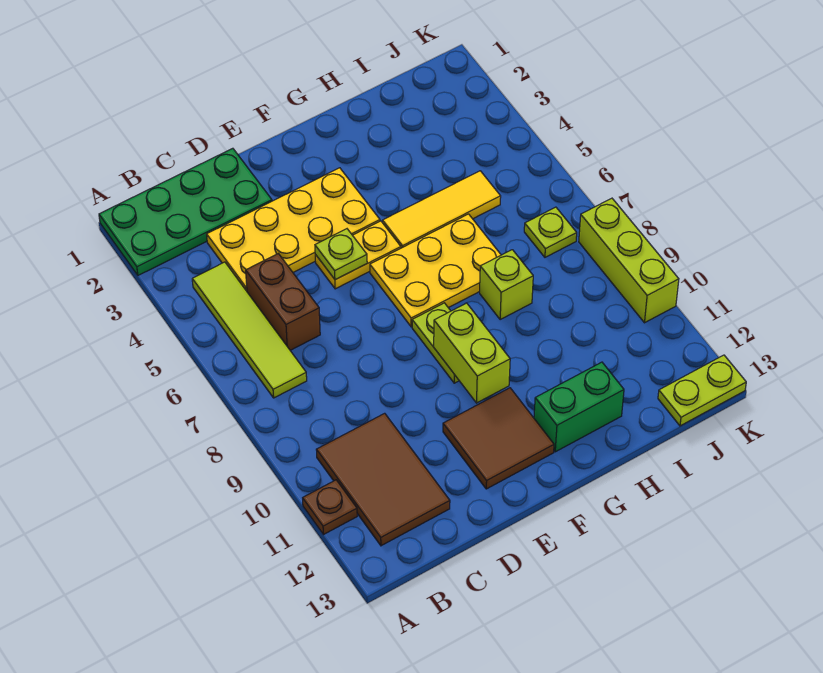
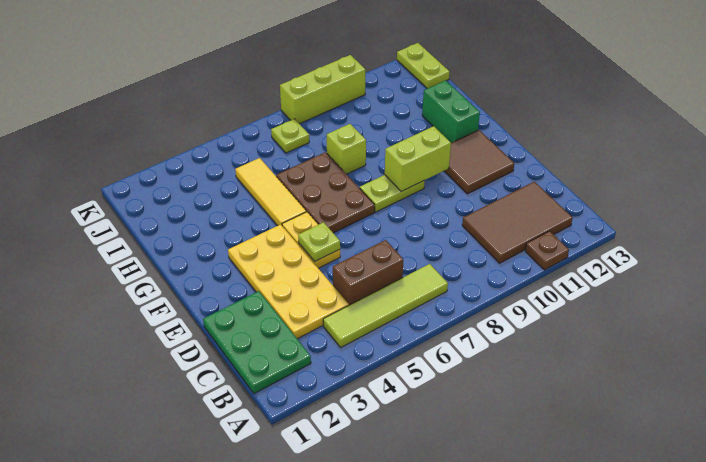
green plate A1:D2 level 1 -> green plate B1:D2 level 1
yellow plate F6:H7 level 1 -> brown plate F6:H7 level 1

